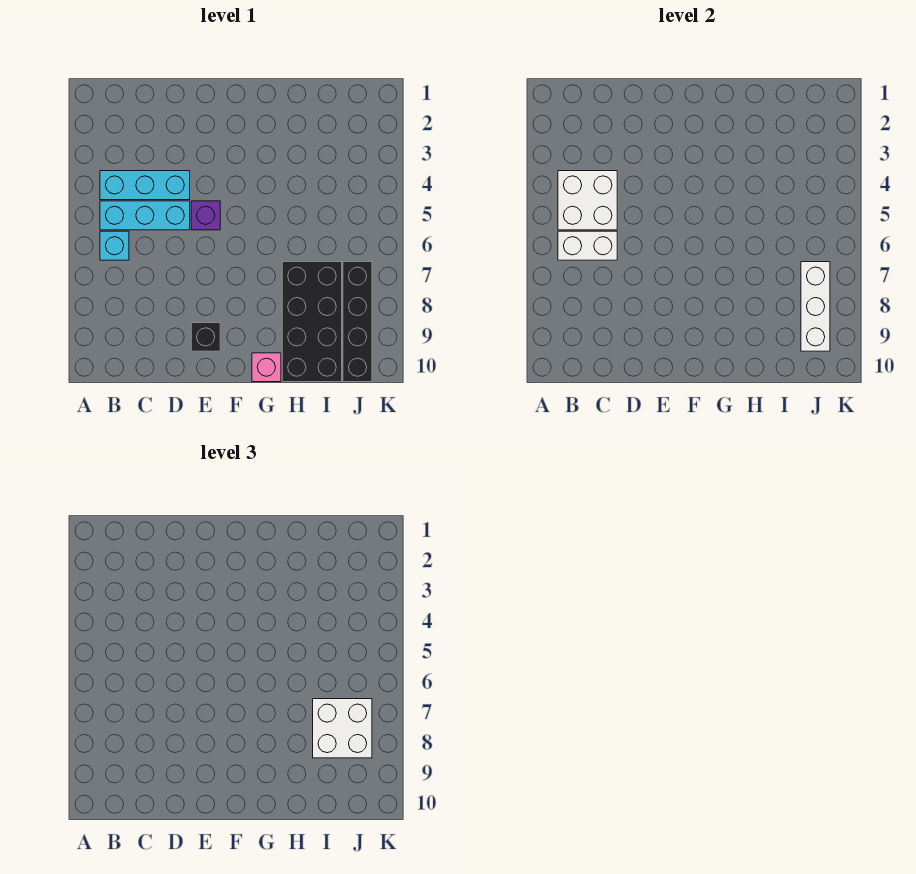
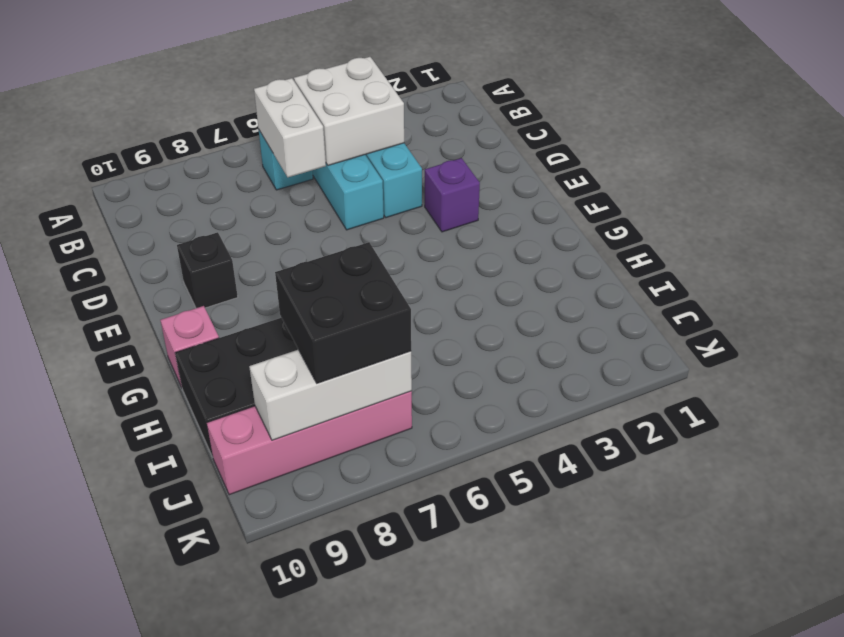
purple brick E5 level 1 -> purple brick E3 level 1
white brick I7:J8 level 3 -> black brick I7:J8 level 3
black brick J7:J10 level 1 -> pink brick J7:J10 level 1

